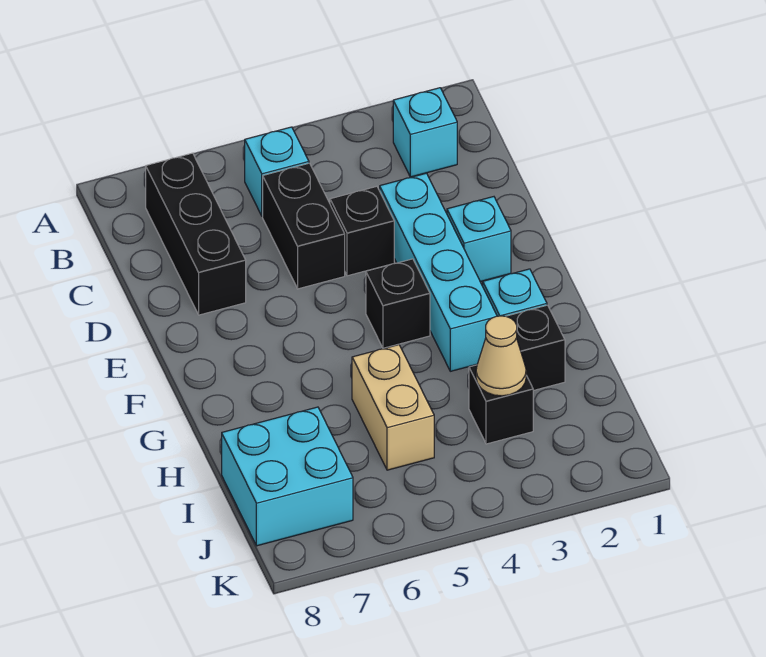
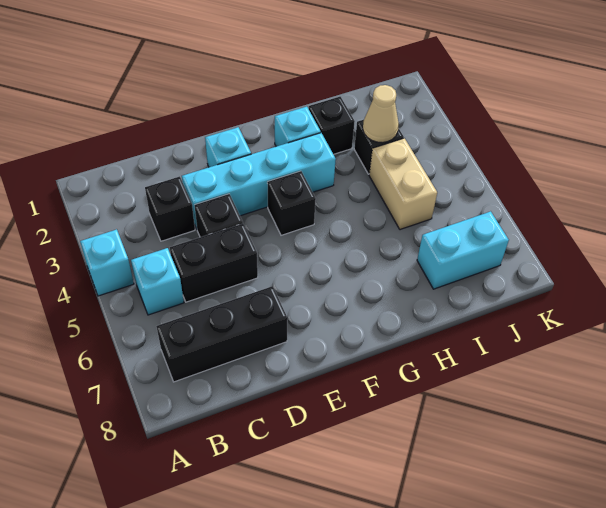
cyan brick B2 level 1 -> cyan brick A4 level 1
none -> black brick C3 level 1
tan brick H5:I5 level 1 -> tan brick I4:I5 level 1
cyan brick I7:J8 level 1 -> cyan brick I7:J7 level 1

